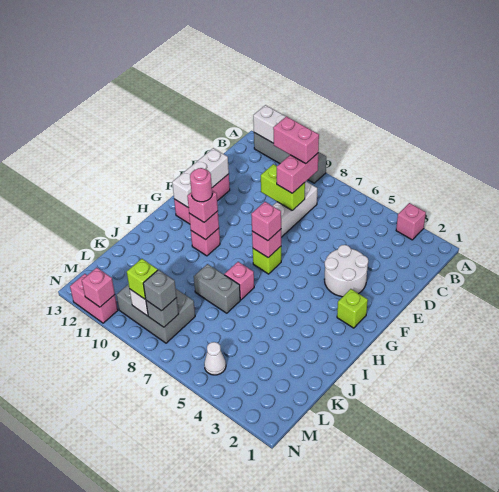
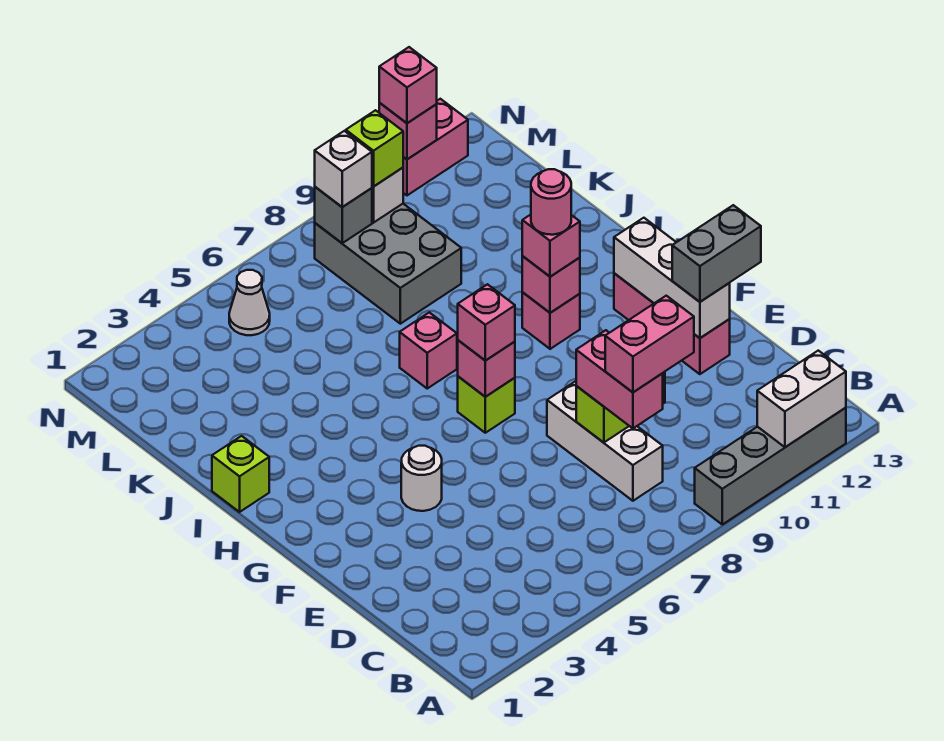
pink brick A3 level 1 -> pink brick N11 level 3
white round brick E3:F4 level 1 -> white round brick F4 level 1
lime brick G2 level 1 -> lime brick I1 level 1
grey brick J7:J8 level 1 -> grey brick E12:E13 level 3
grey brick L8:M10 level 1 -> grey brick K8:M9 level 1
grey brick M8 level 3 -> white brick M8 level 3

